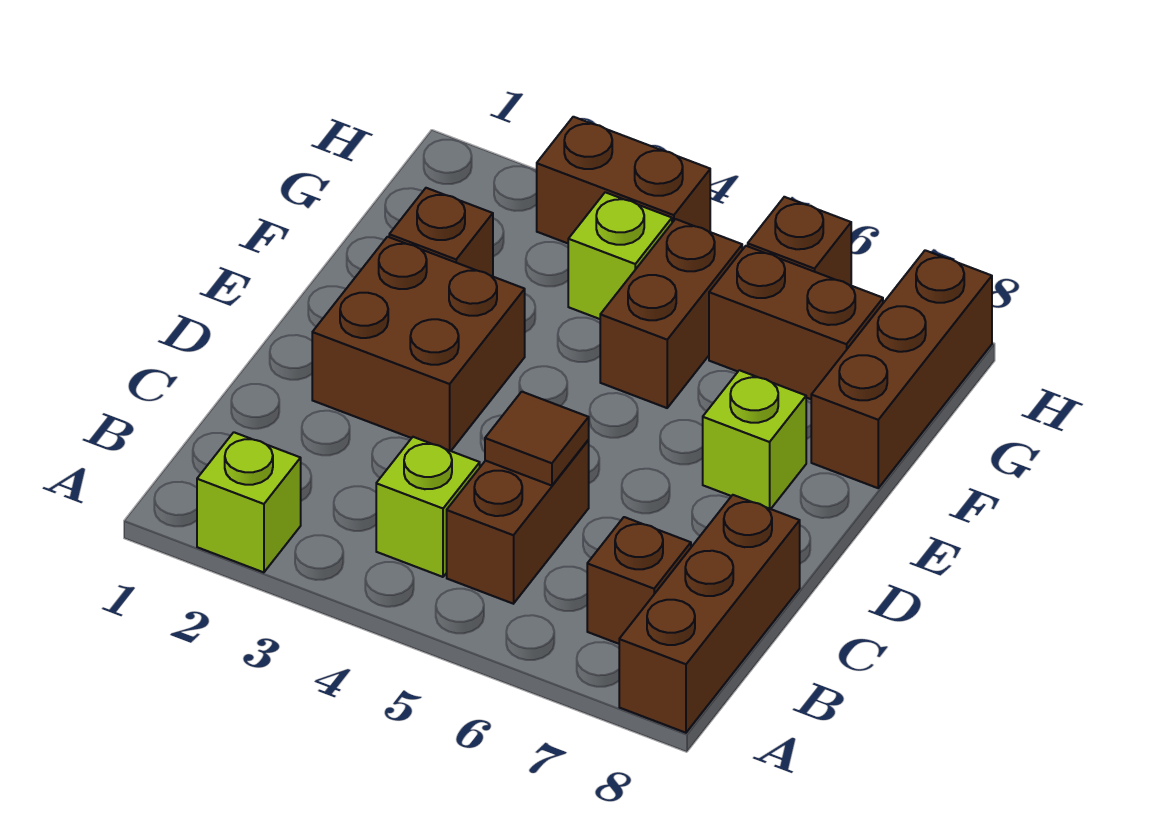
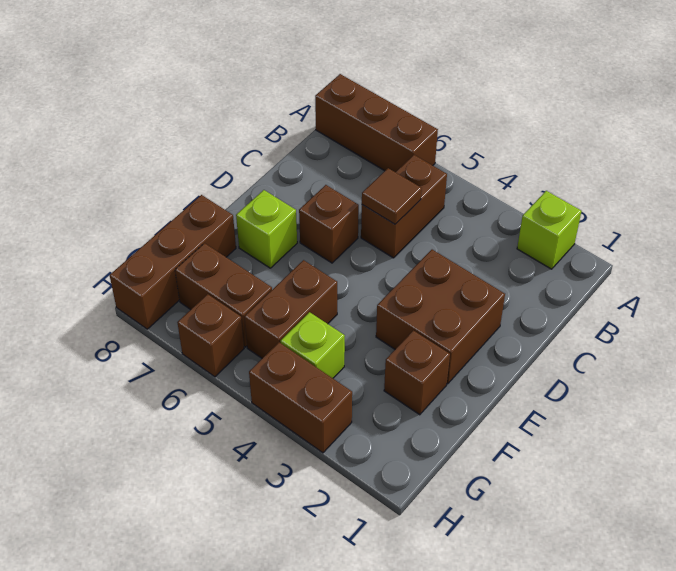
brown brick A8:C8 level 1 -> brown brick A6:A8 level 1
lime brick B4 level 1 -> none
brown brick B7 level 1 -> brown brick D6 level 1

